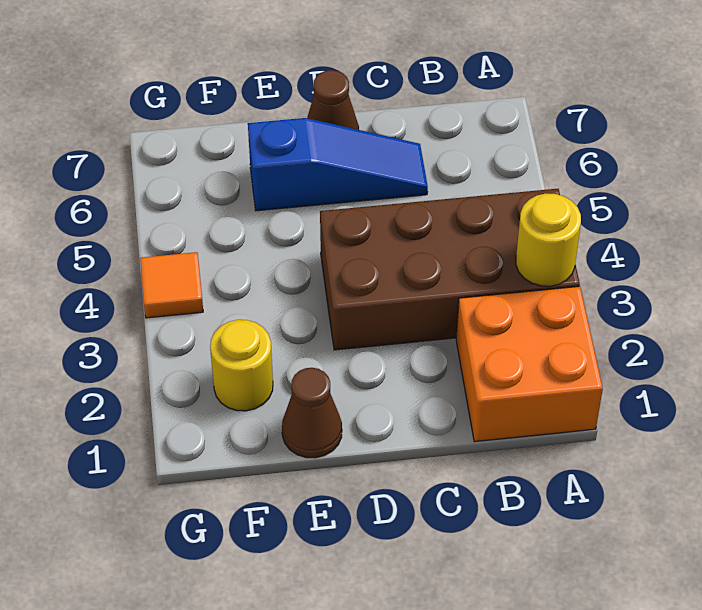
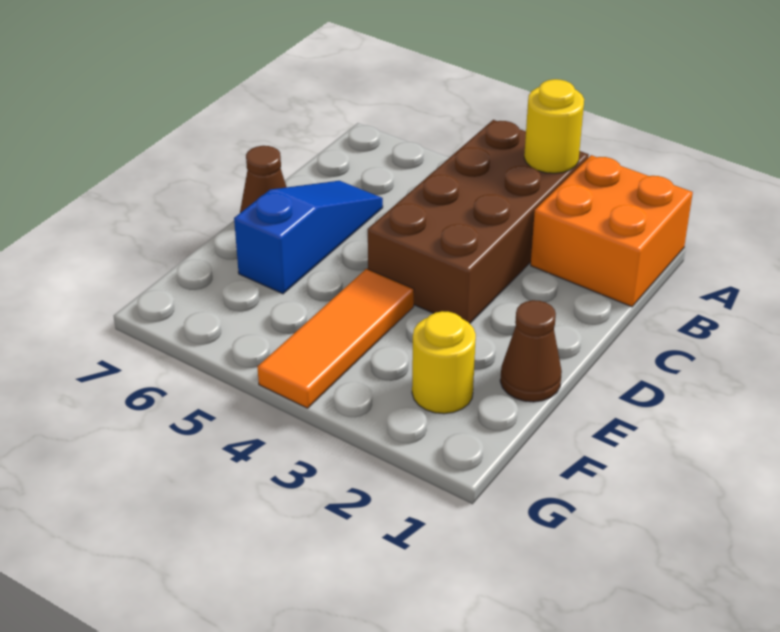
orange tile G4 level 1 -> orange tile E4:G4 level 1

